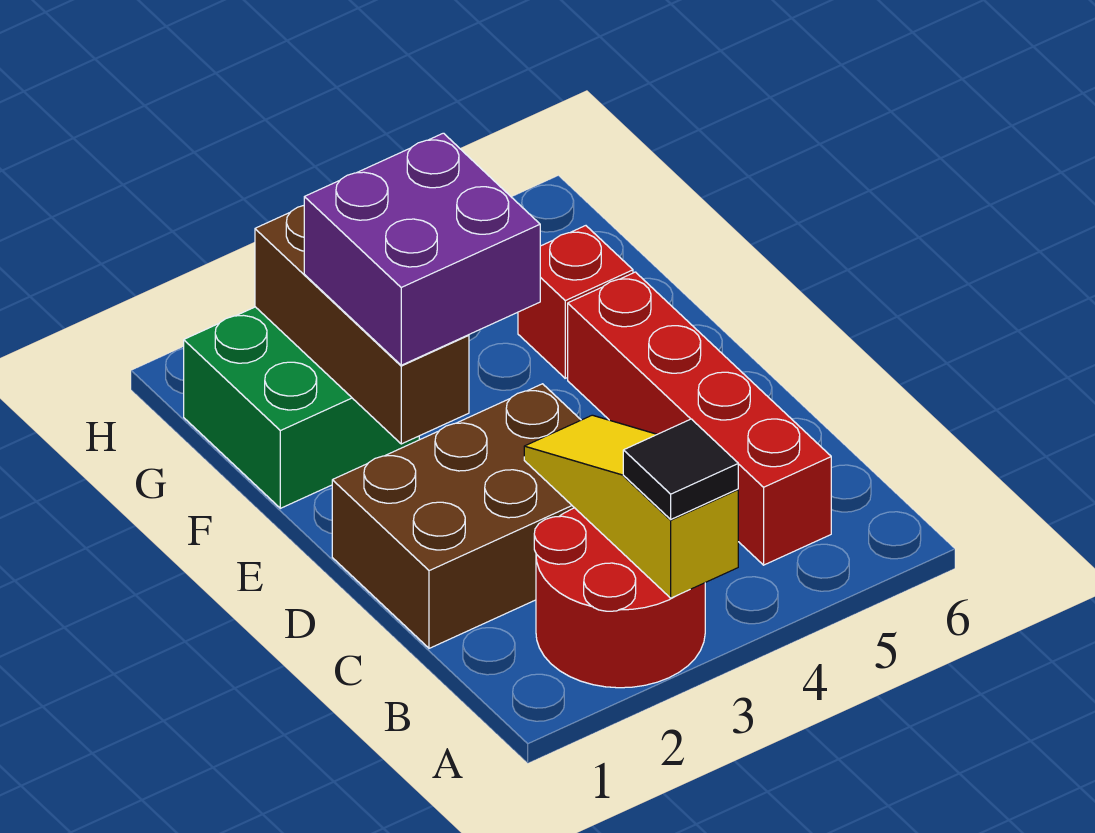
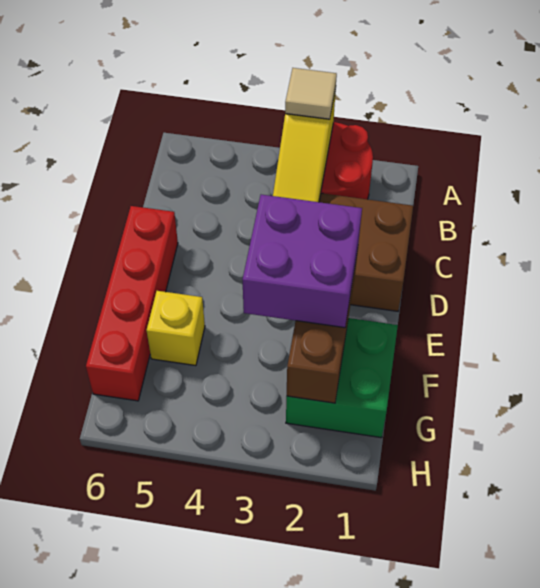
black tile A3 level 3 -> tan tile A3 level 3
red brick B5:E5 level 1 -> red brick D6:G6 level 1
red brick F5 level 1 -> yellow brick F5 level 1

